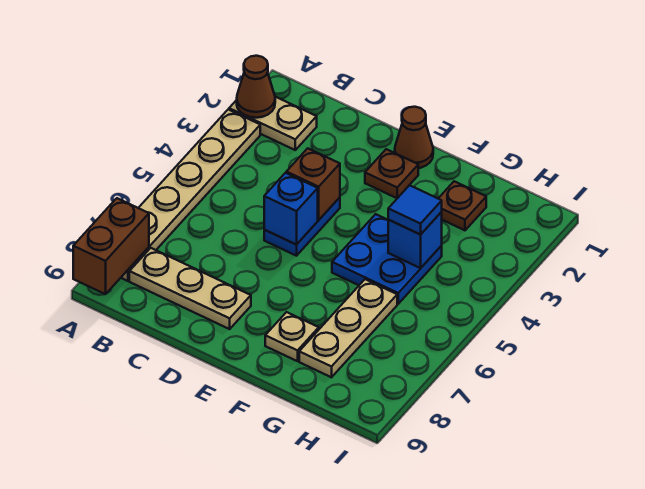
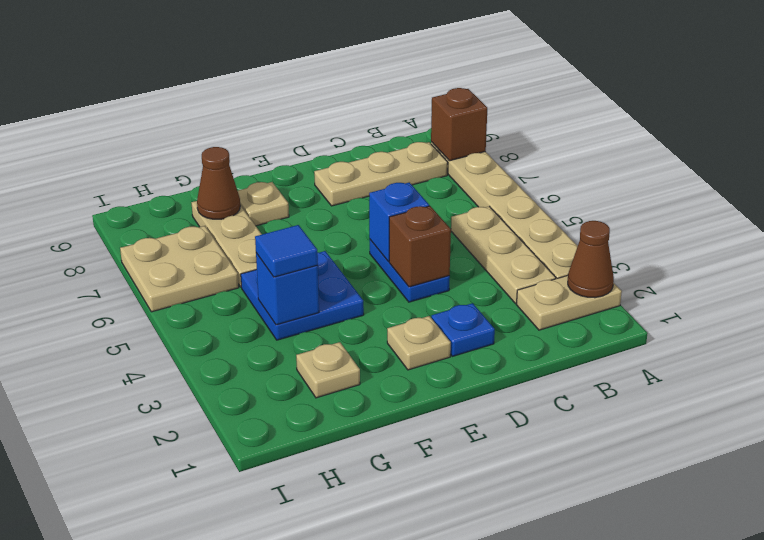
brown brick A8:A9 level 2 -> brown brick A8 level 2
none -> tan plate B3:B5 level 1
none -> blue plate D2 level 1
brown cone E1 level 1 -> brown cone G8 level 2
brown plate E2 level 1 -> tan plate E2 level 1
brown plate G2 level 1 -> tan plate G2 level 1
none -> tan plate H6:I7 level 1

